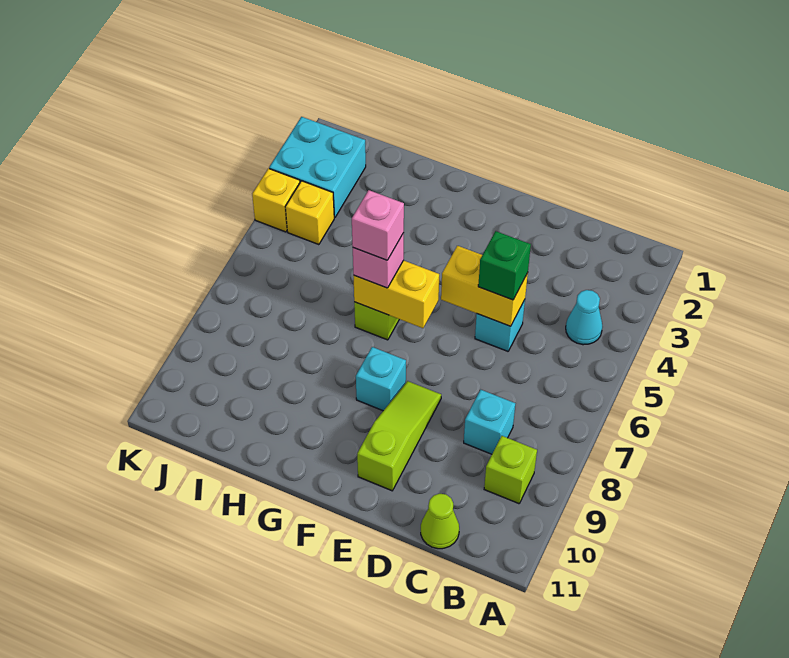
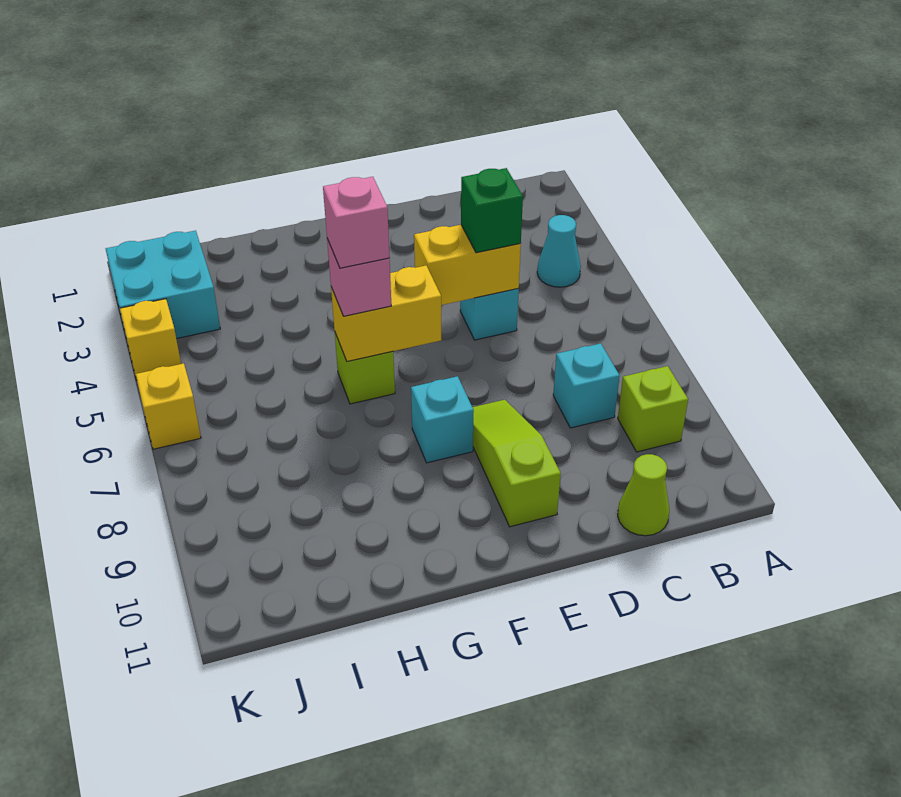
yellow brick J4 level 1 -> yellow brick K6 level 1

